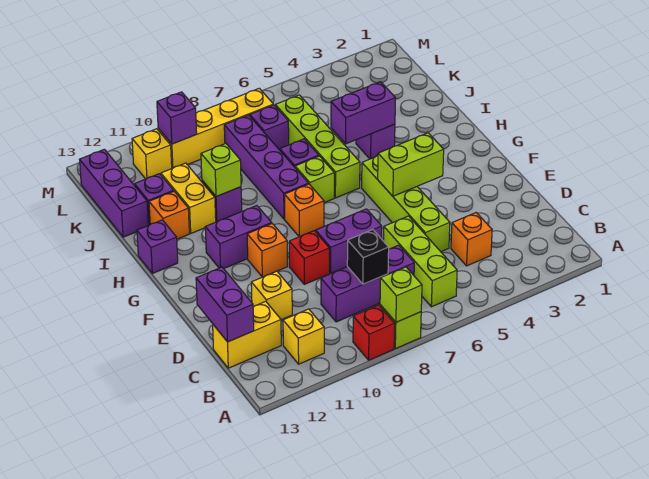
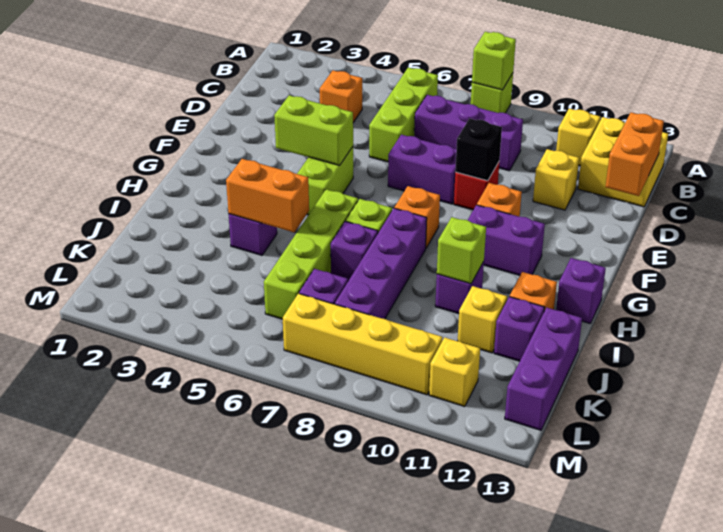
red brick A9 level 1 -> none
black brick C8 level 2 -> black brick E9 level 2
yellow brick C12:C13 level 1 -> yellow brick B12:C13 level 1
purple brick C13:D13 level 2 -> orange brick C13:D13 level 2
lime brick D5:G5 level 1 -> lime brick F5:G5 level 1
purple brick I4:I5 level 2 -> orange brick I4:I5 level 2
yellow brick I11:J11 level 1 -> yellow brick J11 level 1
purple brick L10 level 2 -> none

